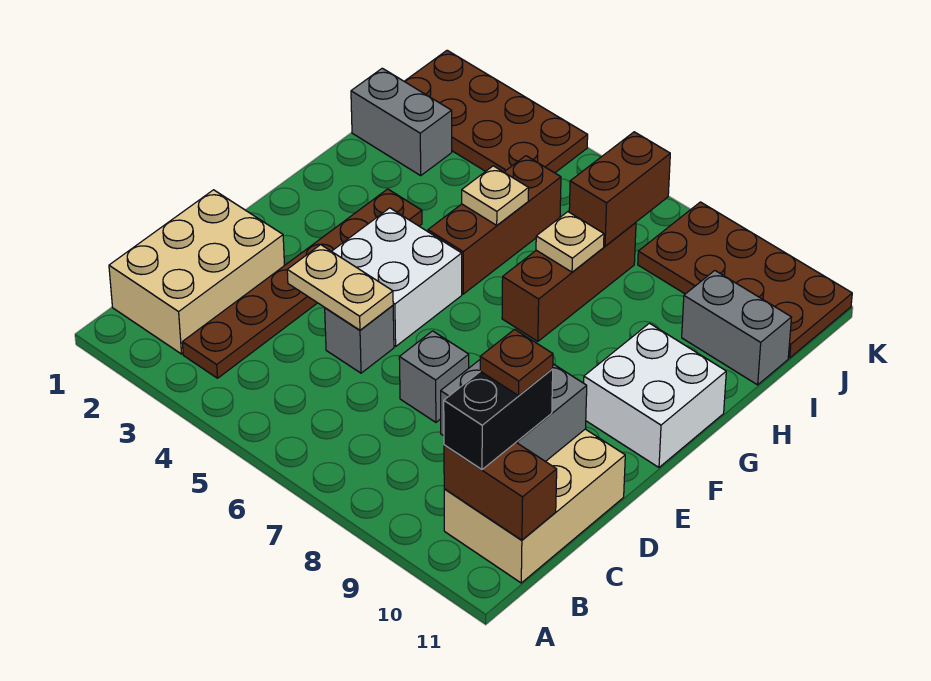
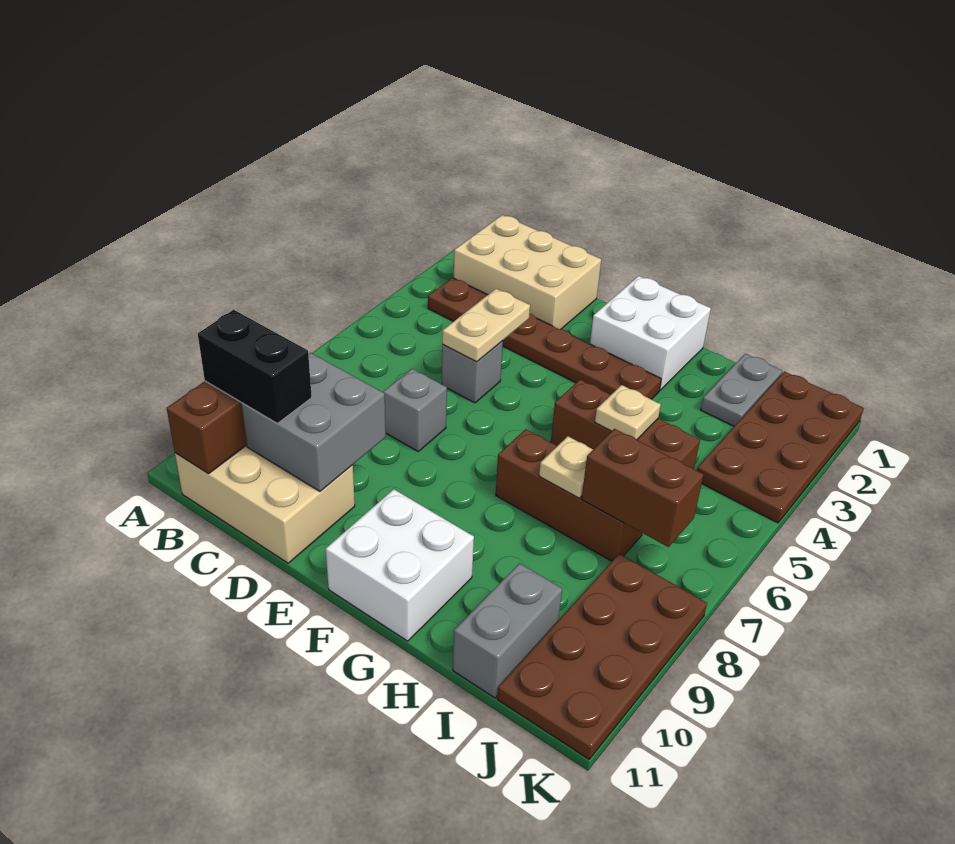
brown plate C10 level 4 -> none
white brick E4:F5 level 1 -> white brick F1:G2 level 1
grey brick I1:I2 level 1 -> grey plate I1:I2 level 1

